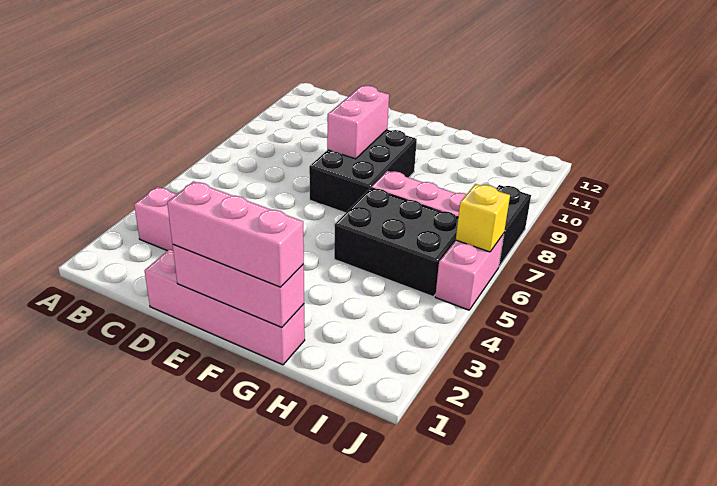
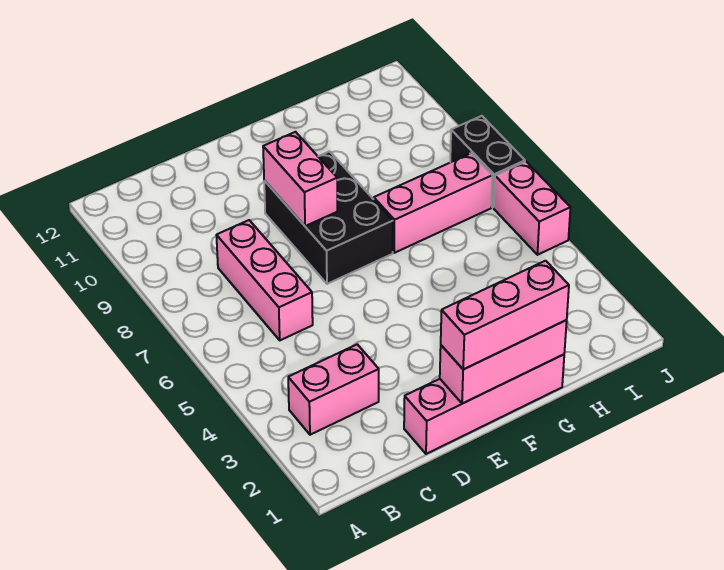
none -> pink brick C6:C8 level 1
black brick G5:I6 level 1 -> none
yellow brick J6 level 2 -> none

